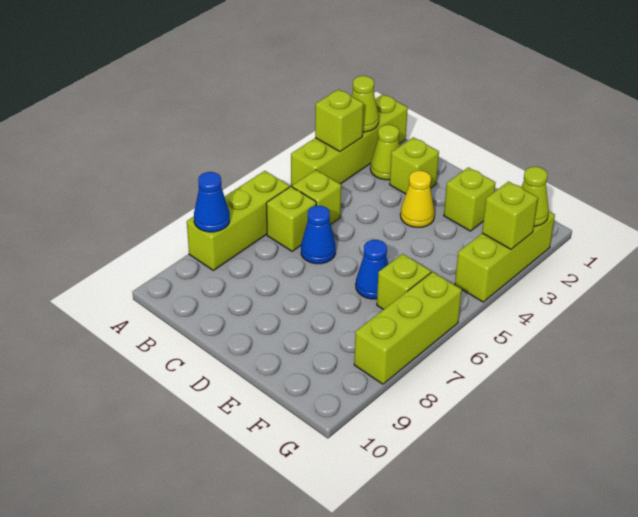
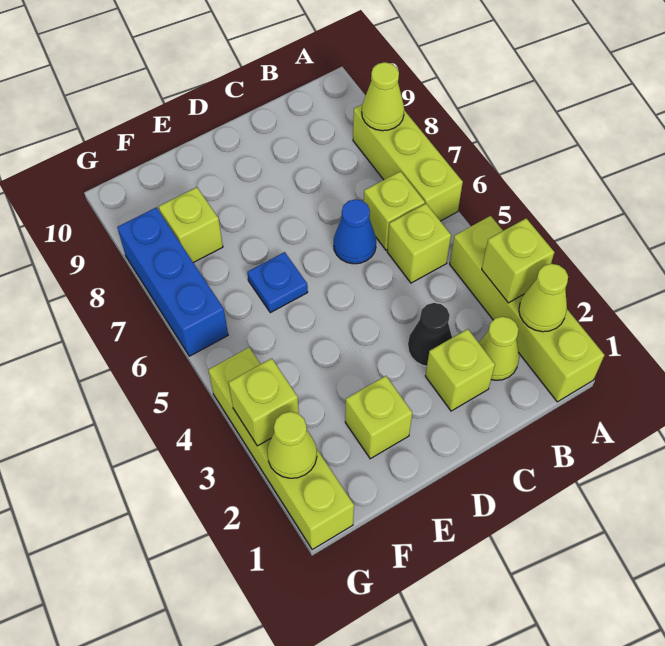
blue cone A8 level 2 -> lime cone A8 level 2
none -> black cone C3 level 1
yellow cone D3 level 1 -> none
blue cone E6 level 1 -> blue plate E6 level 1
lime brick F6 level 1 -> lime brick F8 level 1
lime brick G2:G4 level 1 -> lime brick G1:G4 level 1
lime brick G6:G8 level 1 -> blue brick G6:G8 level 1

